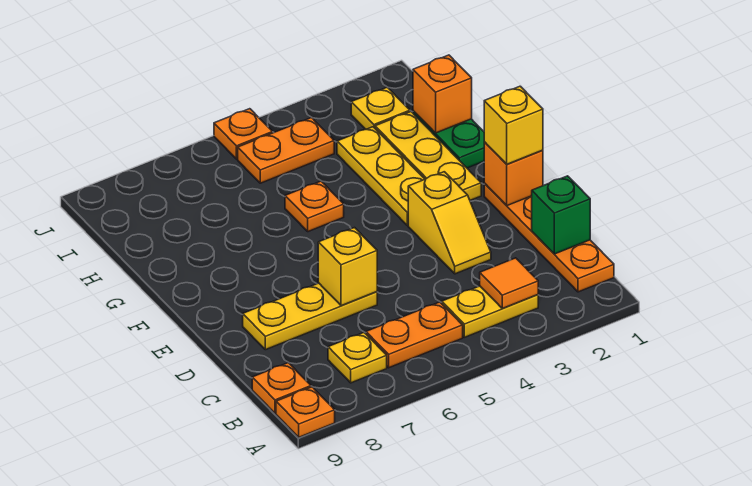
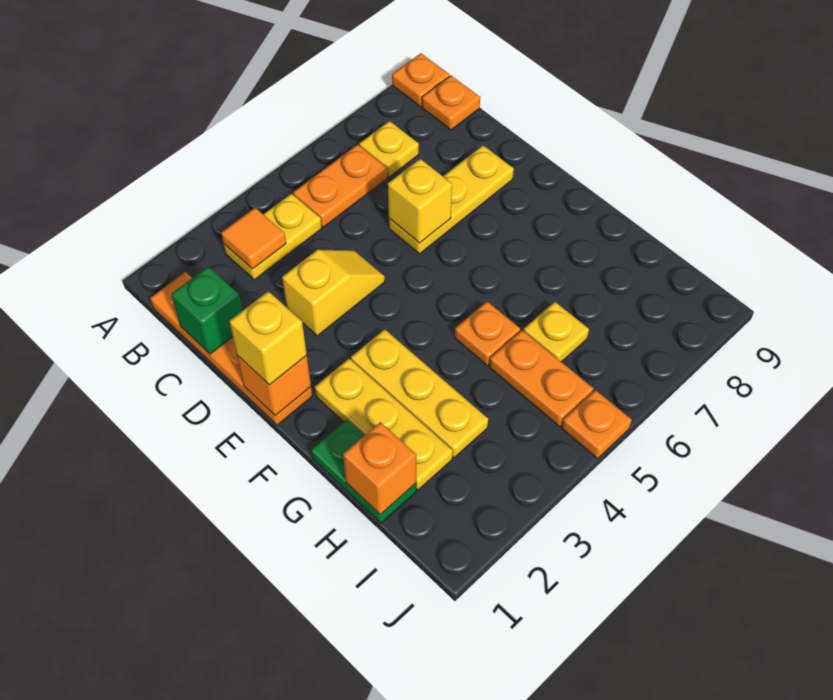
yellow slope D3:E3 level 1 top E -> yellow slope D3:D4 level 1 top 3
yellow plate I2 level 1 -> yellow plate H6 level 1
orange plate I4:I5 level 1 -> orange plate H5:I5 level 1

